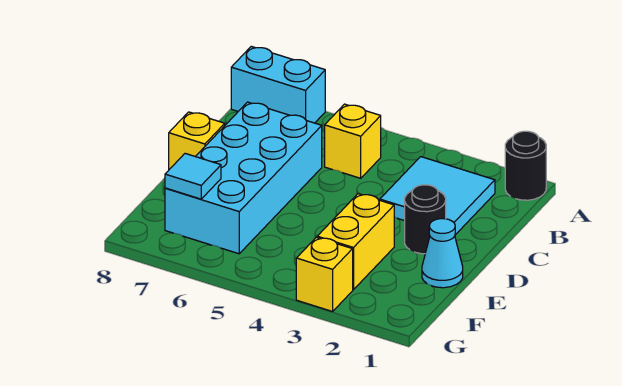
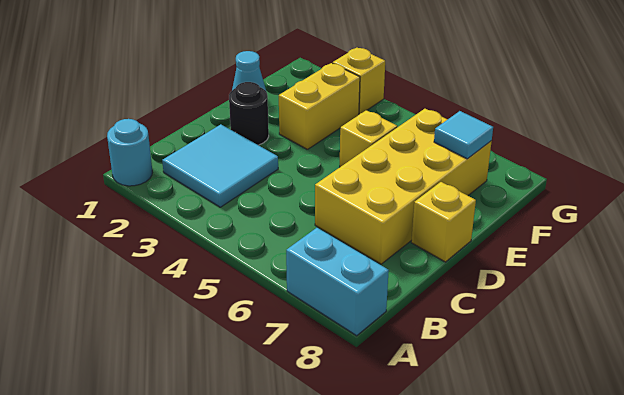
black round brick A1 level 1 -> cyan round brick A1 level 1
yellow brick B5 level 1 -> yellow brick E5 level 1
cyan brick C6:F7 level 1 -> yellow brick C6:F7 level 1

